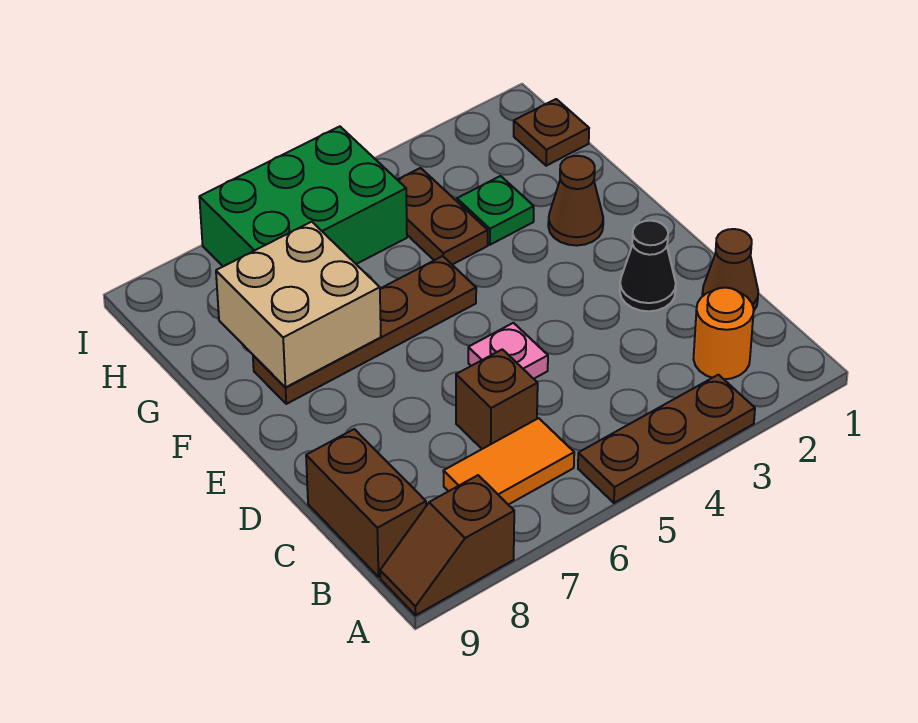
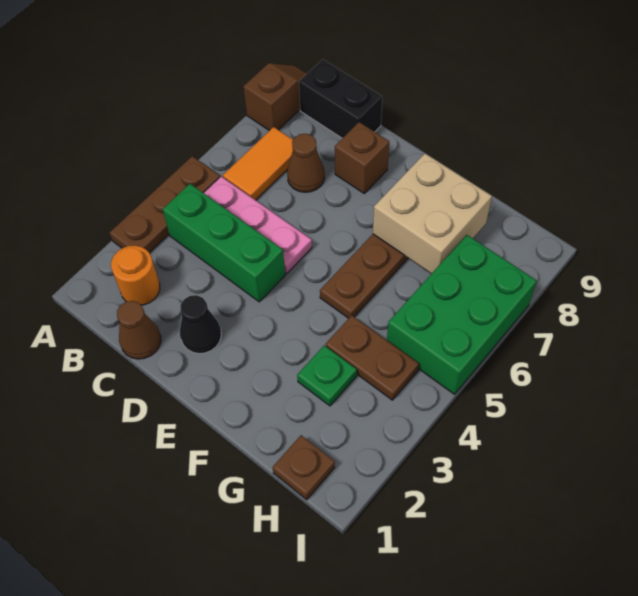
none -> green brick B4:D4 level 1
brown brick B9:C9 level 1 -> black brick B9:C9 level 1
brown brick C6 level 1 -> brown brick D8 level 1
pink plate D5 level 1 -> pink plate B5:D5 level 1
brown cone F2 level 1 -> brown cone C7 level 1

